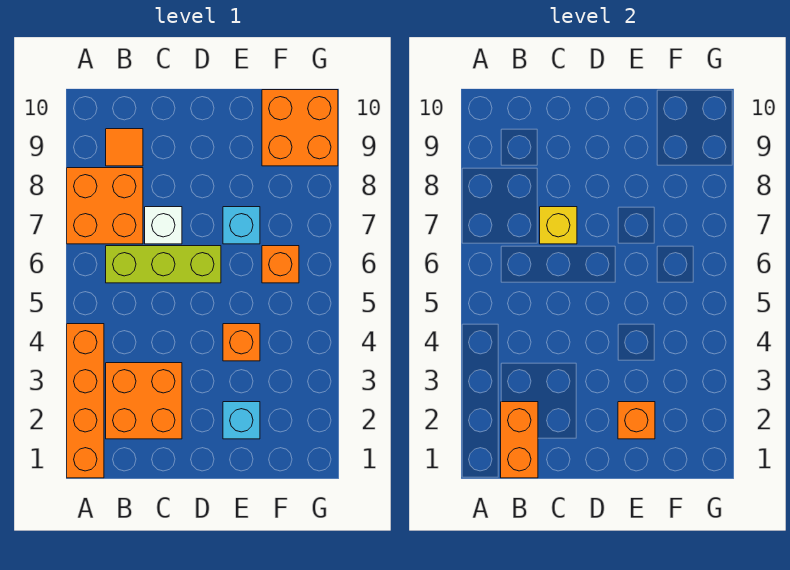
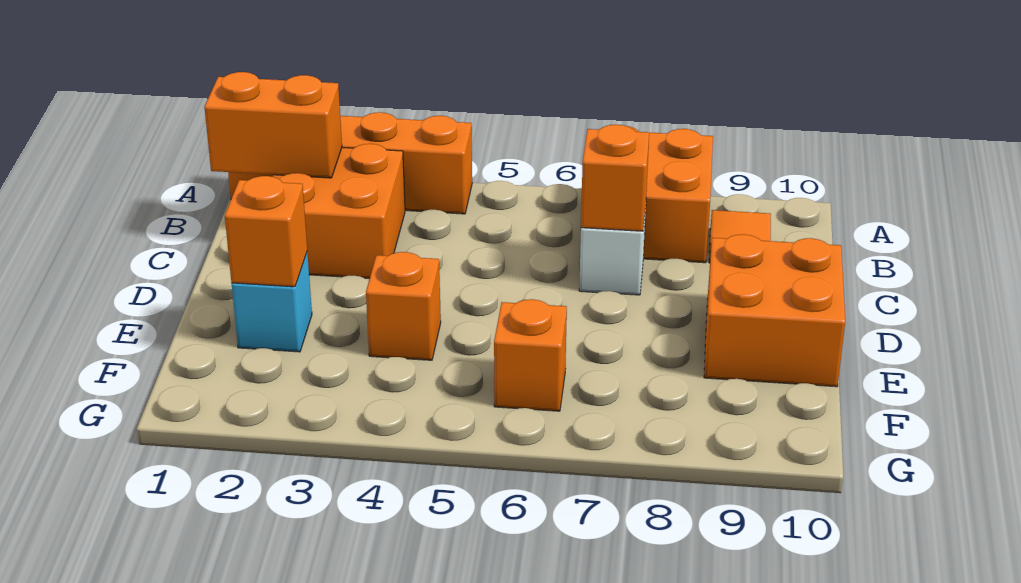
lime brick B6:D6 level 1 -> none
yellow brick C7 level 2 -> orange brick C7 level 2
cyan brick E7 level 1 -> none
orange brick F9:G10 level 1 -> orange brick D9:E10 level 1

